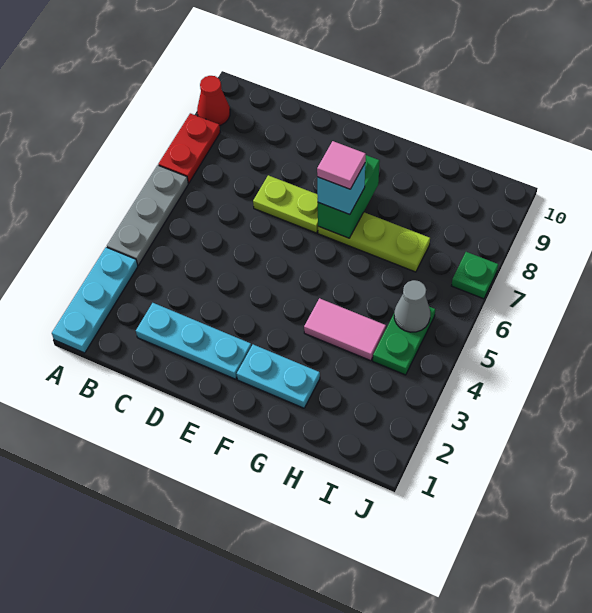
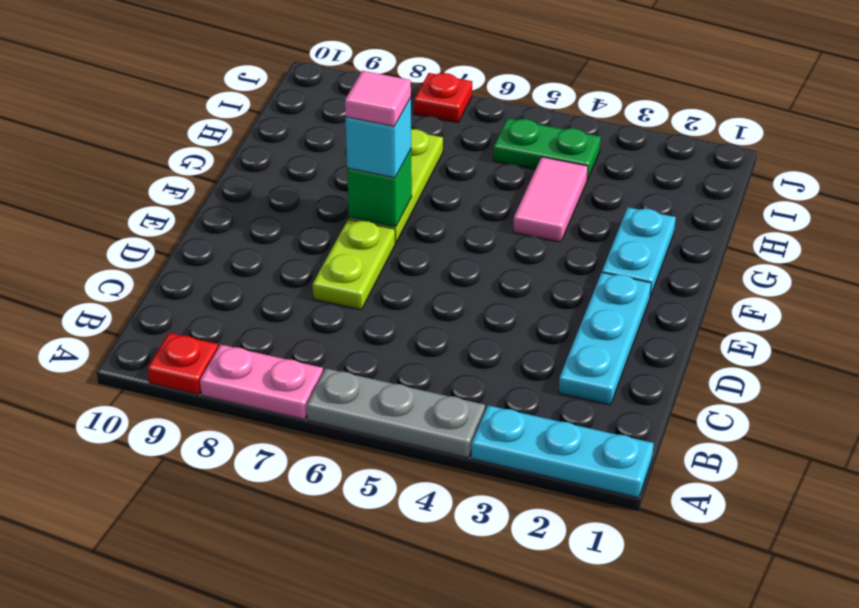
red plate A7:A8 level 1 -> pink plate A7:A8 level 1
red cone A9 level 1 -> red plate A9 level 1
green brick F7:F8 level 2 -> green brick F7 level 2
grey cone I5 level 2 -> none
green plate J7 level 1 -> red plate J7 level 1

